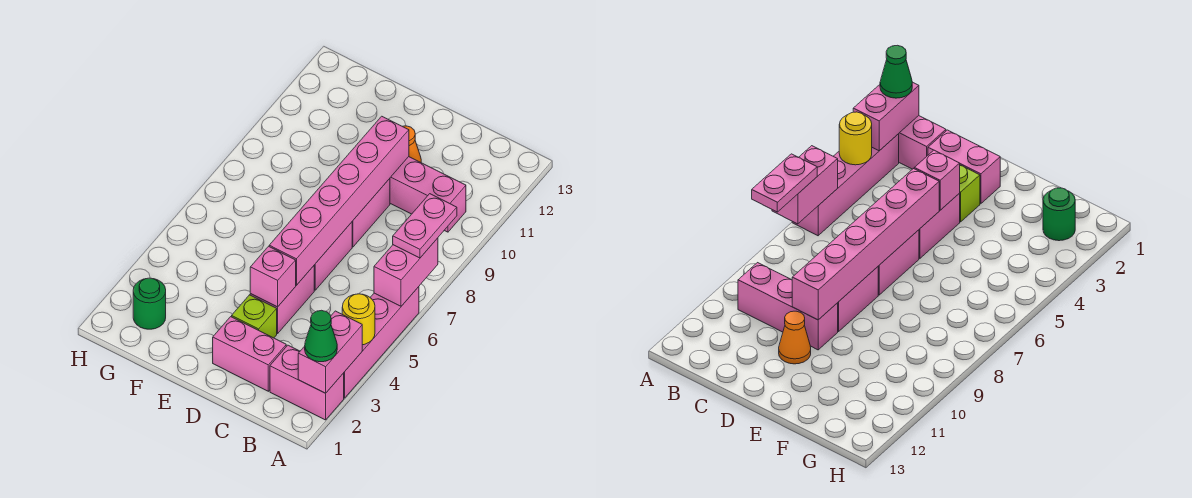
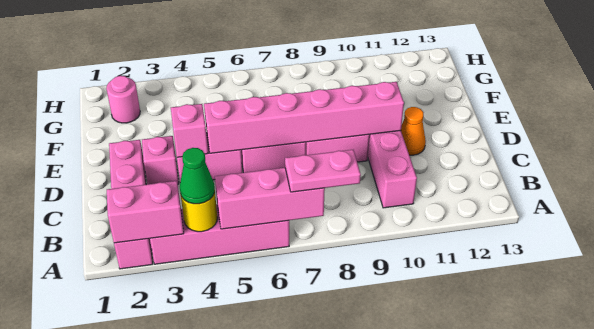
green cone A2 level 3 -> green cone A4 level 3
pink brick A6:A7 level 2 -> pink brick A5:A7 level 2
lime brick D3 level 1 -> pink brick D3 level 1
green round brick G2 level 1 -> pink round brick G2 level 1

